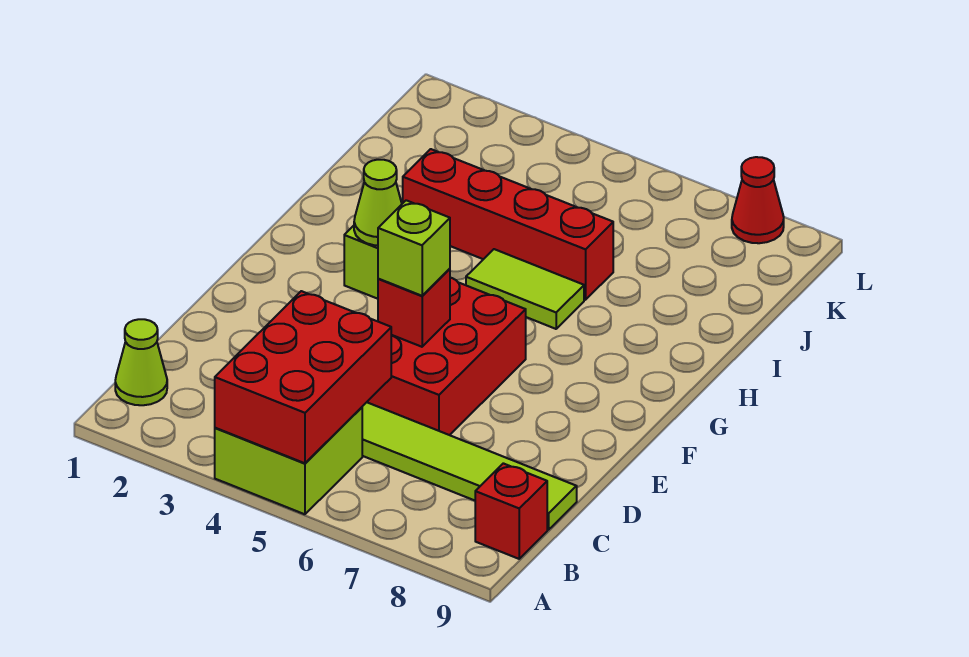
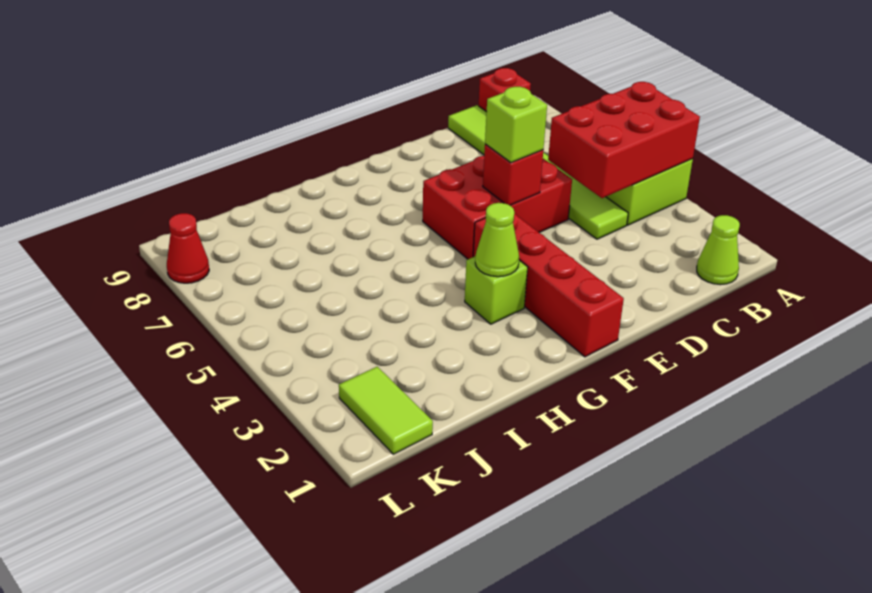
lime tile H5:H6 level 1 -> lime tile K1:K2 level 1
red brick I3:I6 level 1 -> red brick F1:F4 level 1

